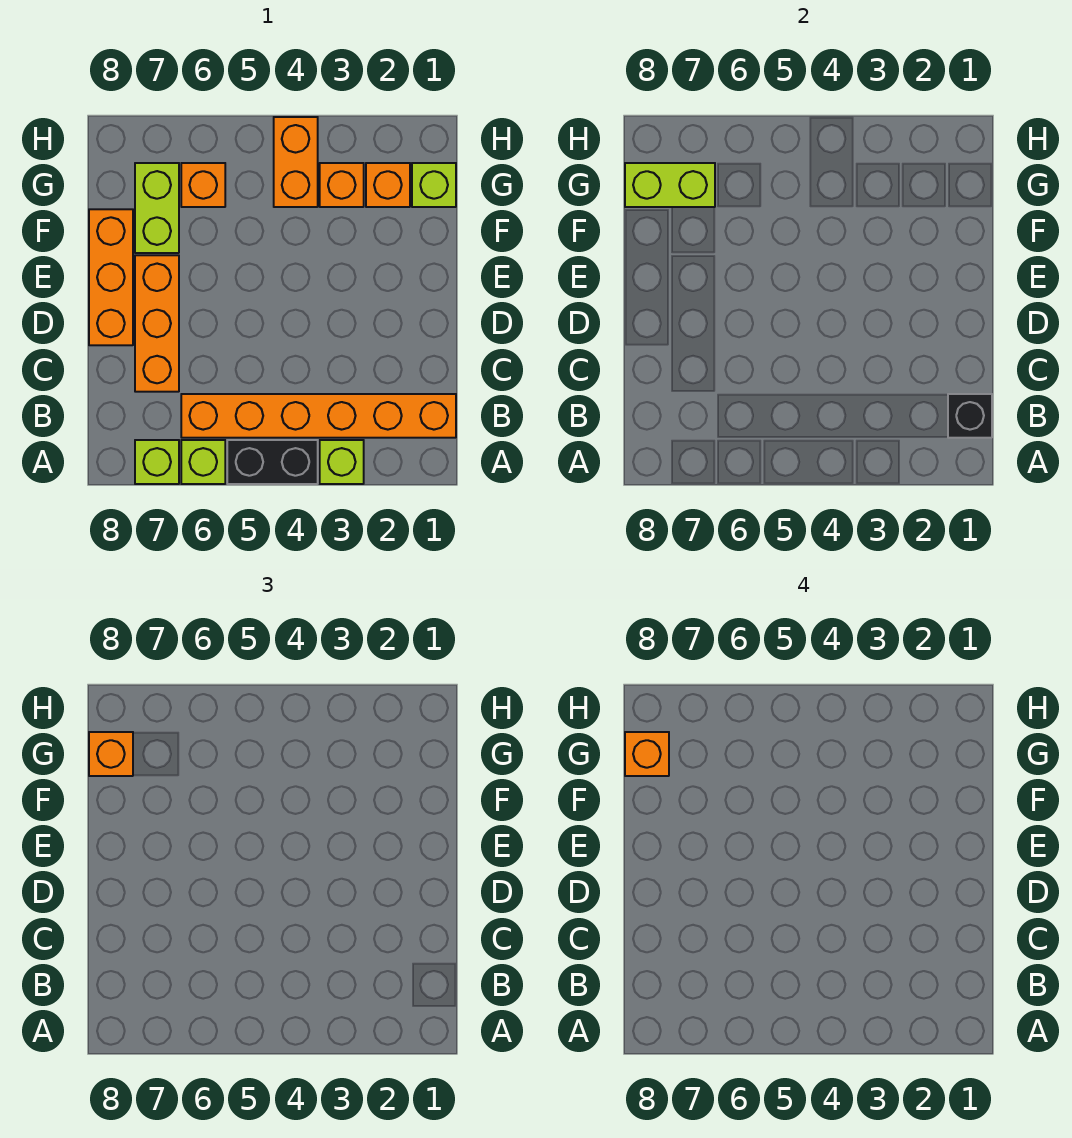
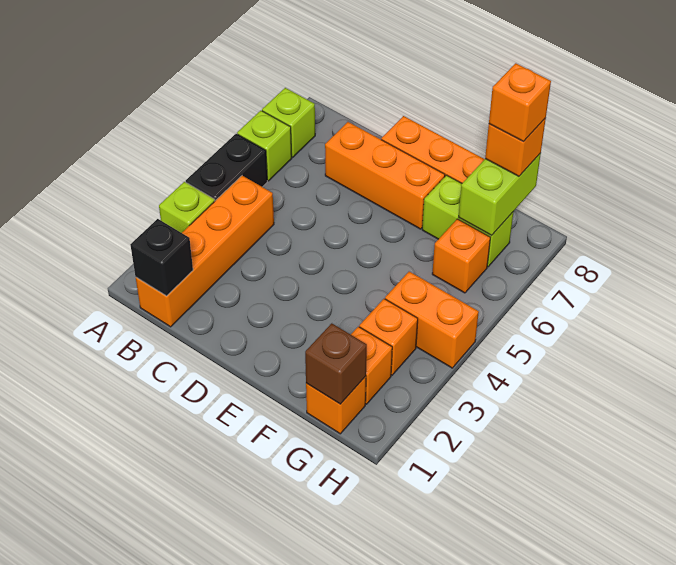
orange brick B1:B6 level 1 -> orange brick B1:B4 level 1
lime brick G1 level 1 -> orange brick G1 level 1
none -> brown brick G1 level 2

